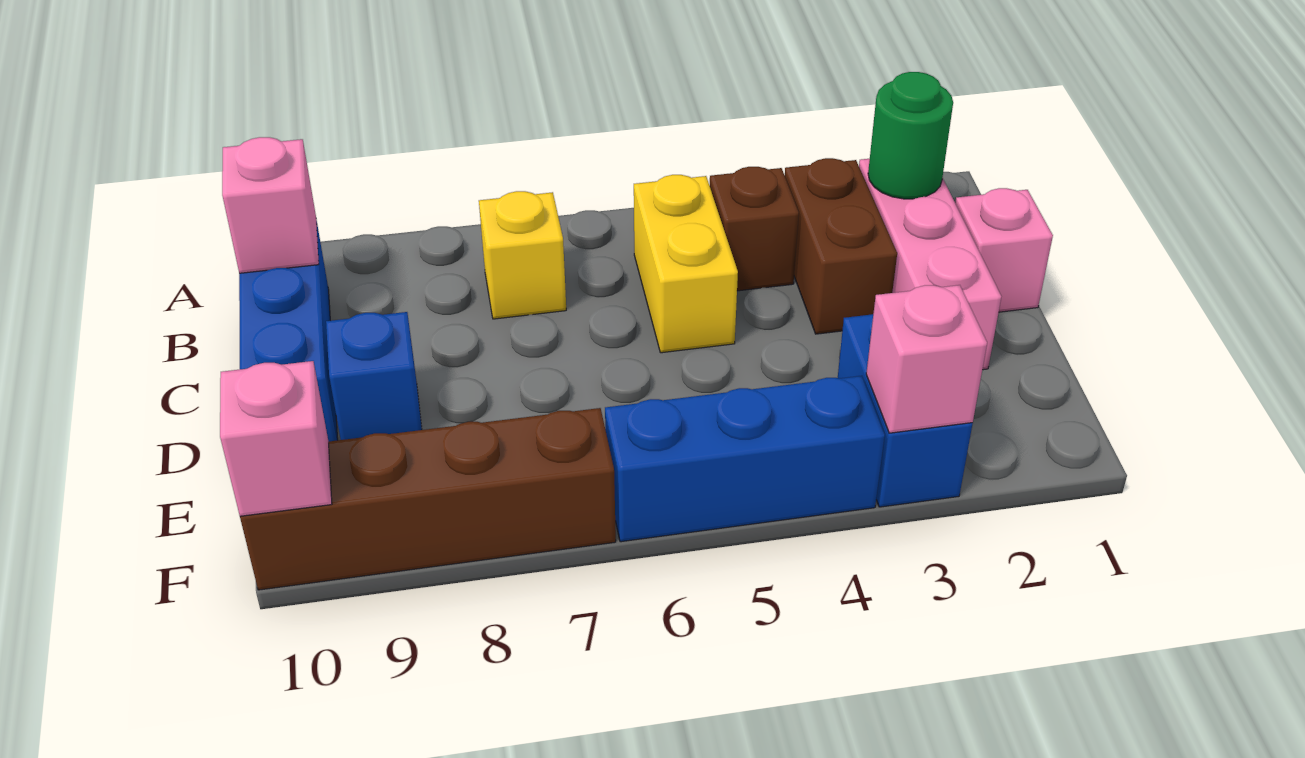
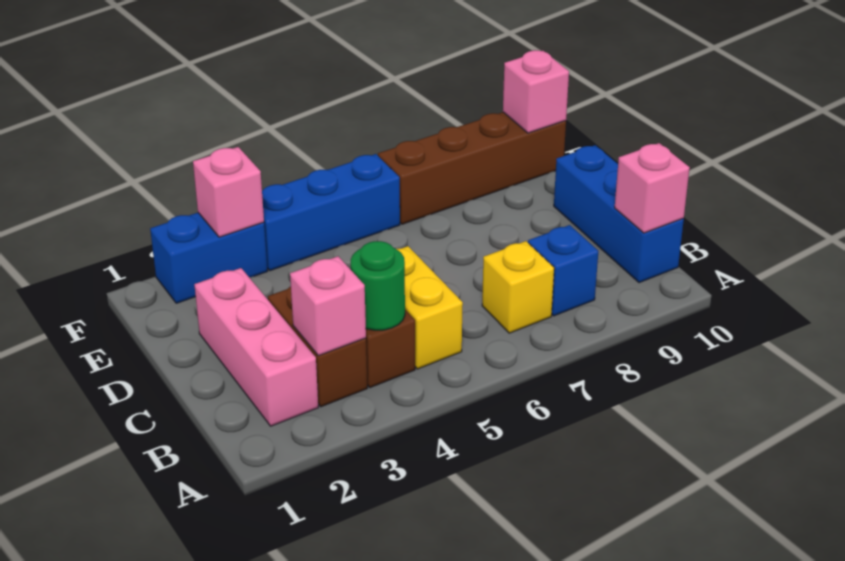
green round brick B2 level 2 -> green round brick B4 level 2
pink brick C1 level 1 -> pink brick B3 level 2
blue brick D9 level 1 -> blue brick B8 level 1
blue brick E3:F3 level 1 -> blue brick F2:F3 level 1

